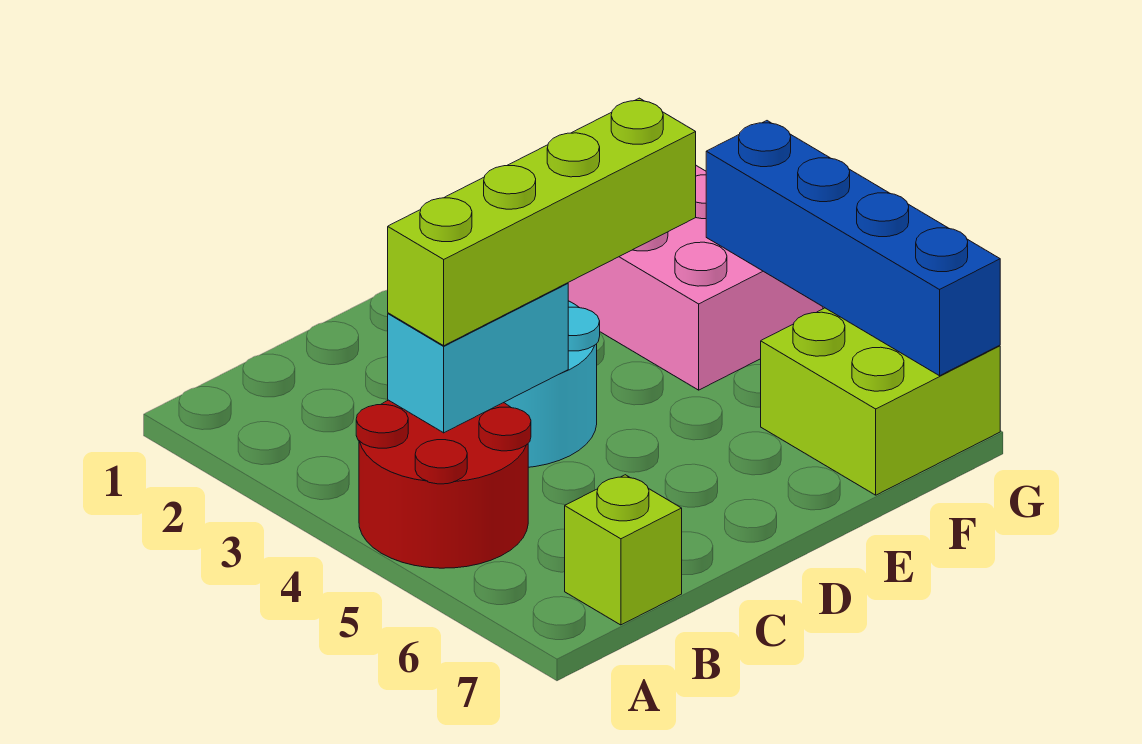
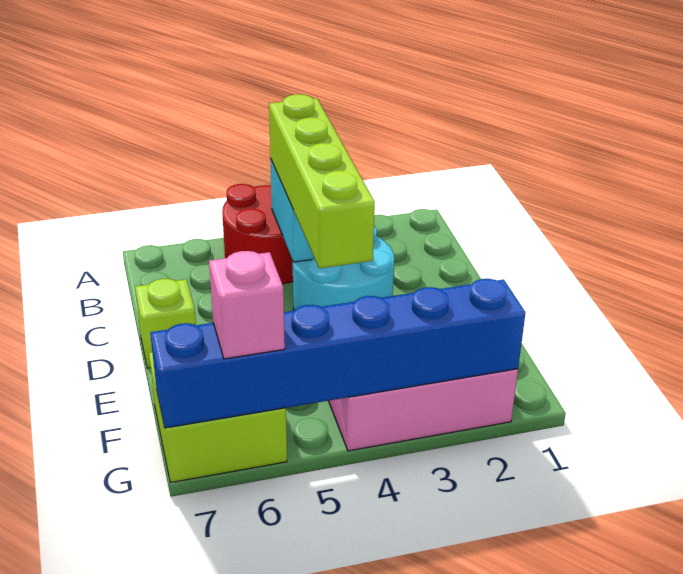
lime brick B7 level 1 -> lime brick D7 level 1
blue brick G4:G7 level 2 -> blue brick G2:G7 level 2
none -> pink brick G6 level 3

